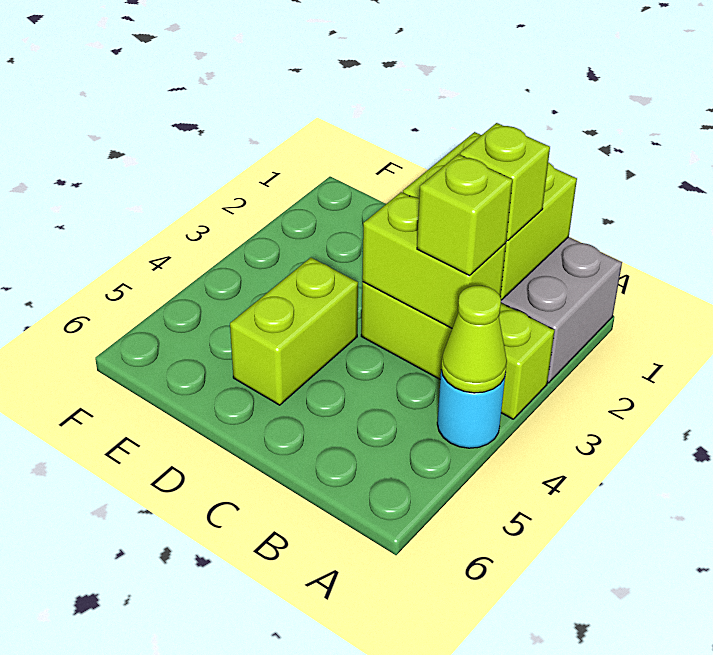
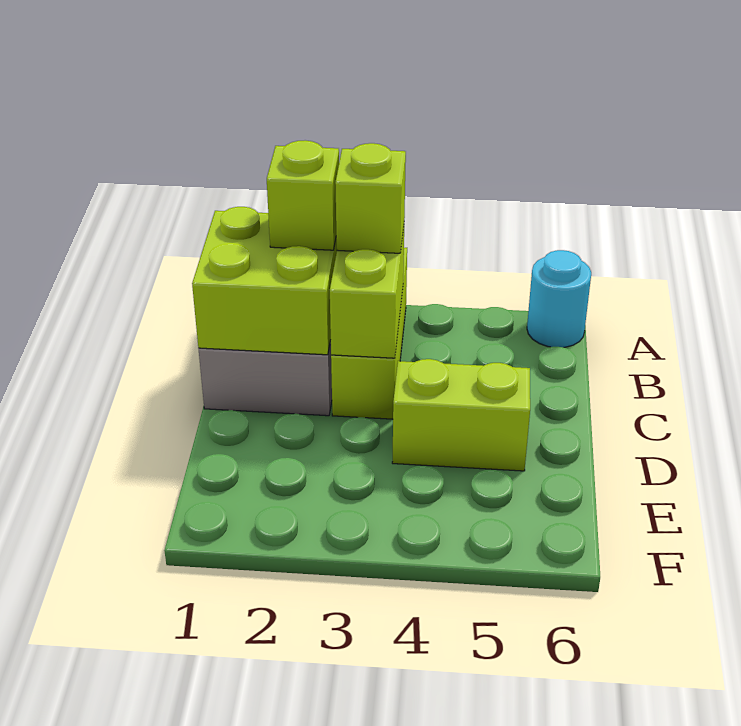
cyan round brick A4 level 1 -> cyan round brick A6 level 1
lime cone A4 level 2 -> none

